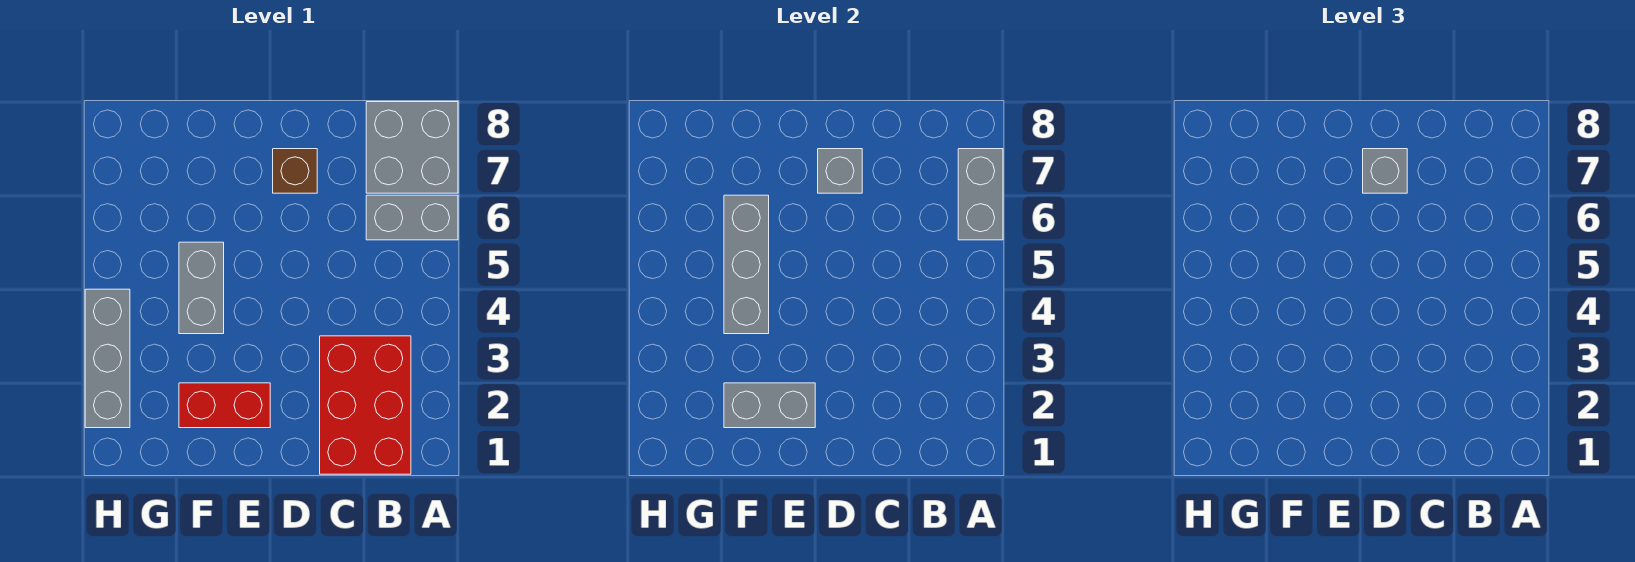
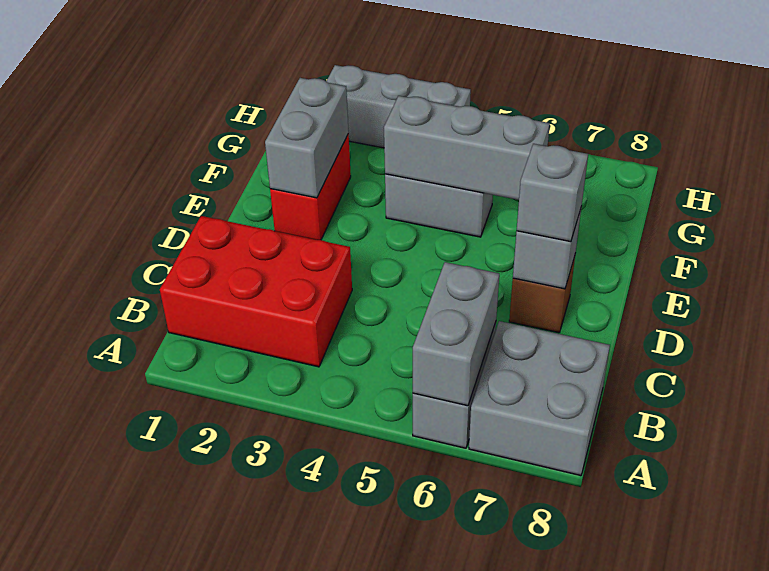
grey brick A6:A7 level 2 -> grey brick A6:B6 level 2

